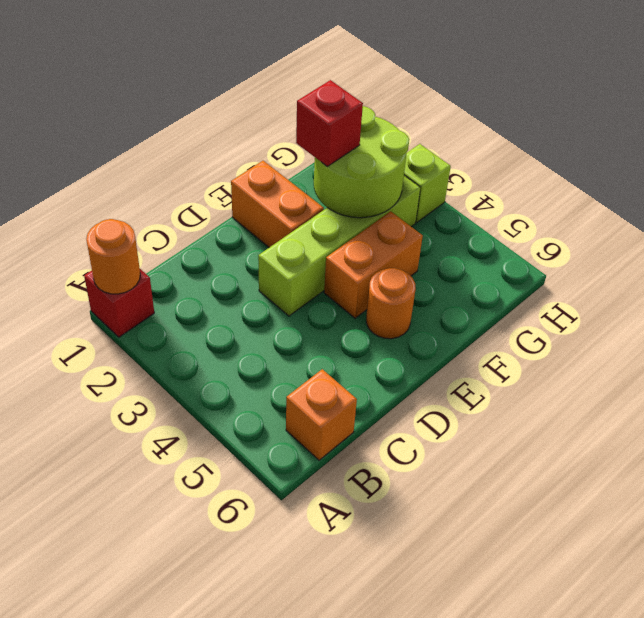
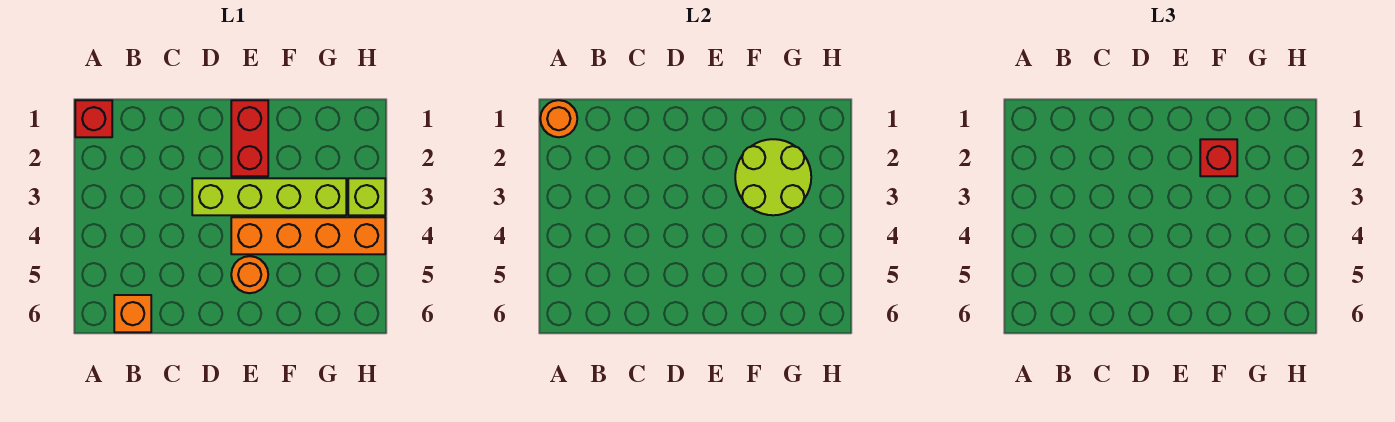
orange brick E1:E2 level 1 -> red brick E1:E2 level 1
orange brick E4:F4 level 1 -> orange brick E4:H4 level 1

